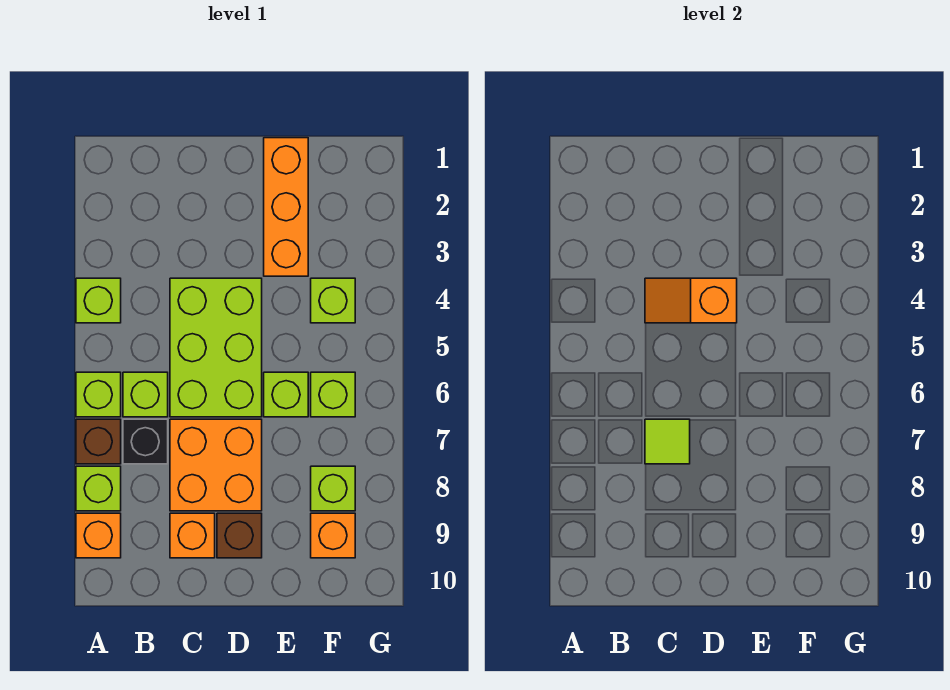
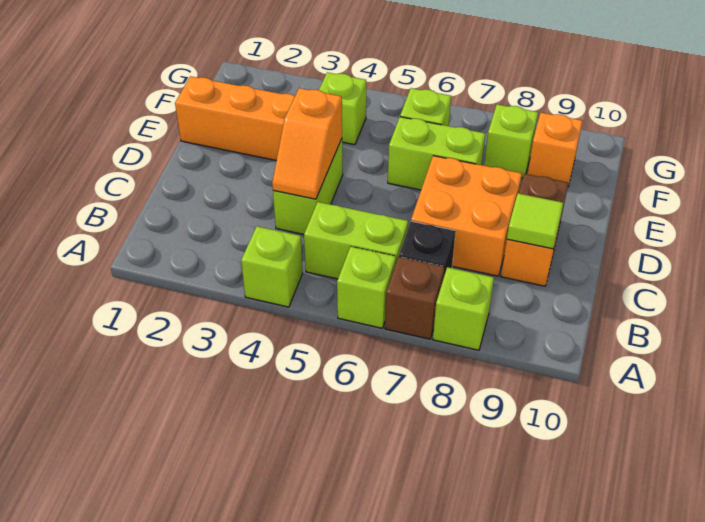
orange brick A9 level 1 -> none
lime brick B6 level 1 -> lime brick B5:B6 level 1
lime brick C4:D6 level 1 -> lime brick C4:D4 level 1
lime tile C7 level 2 -> lime tile C9 level 2
lime brick E6 level 1 -> lime brick E6:E7 level 1

